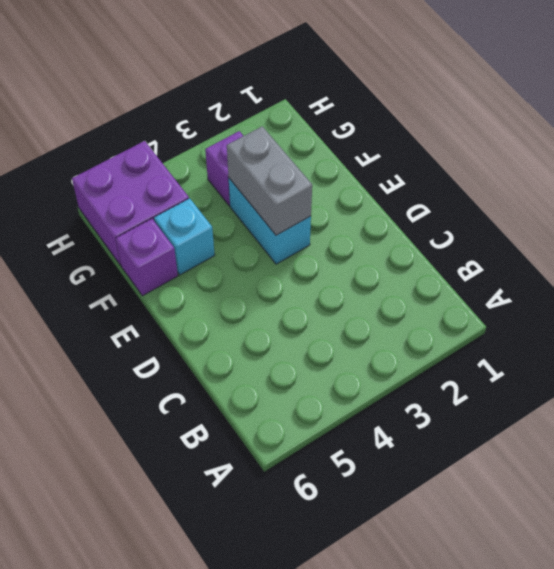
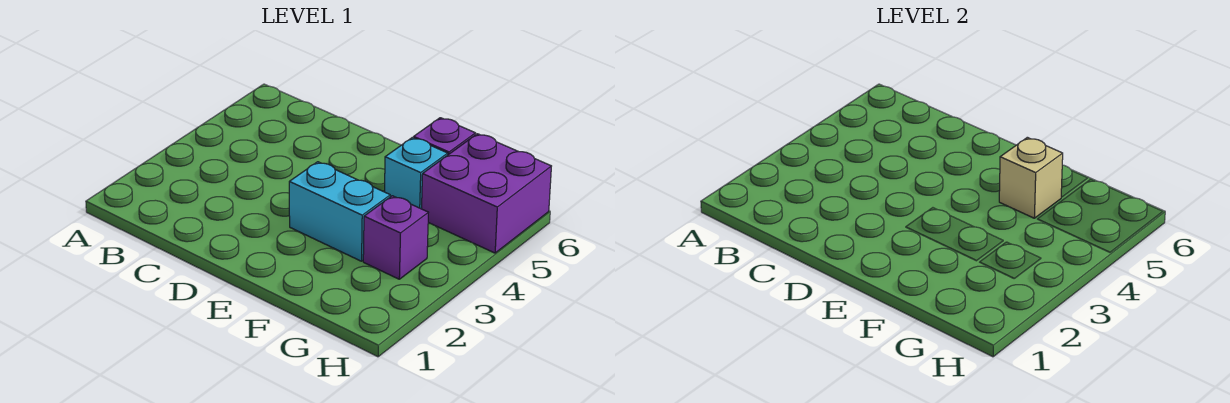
grey brick E3:F3 level 2 -> none
none -> tan brick F5 level 2

